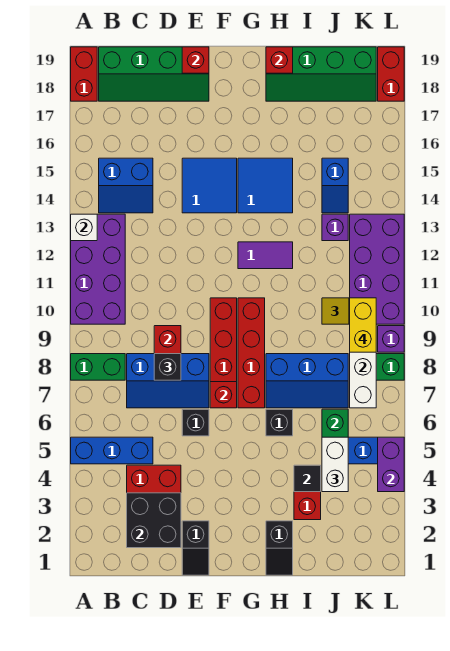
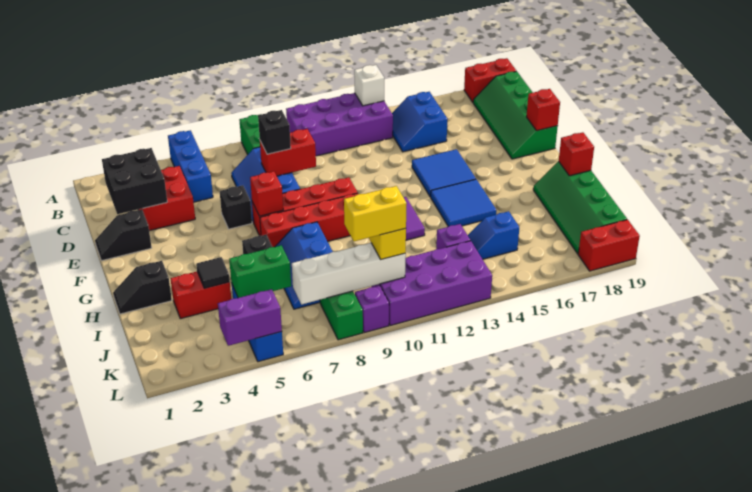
white brick J4:J5 level 3 -> none

